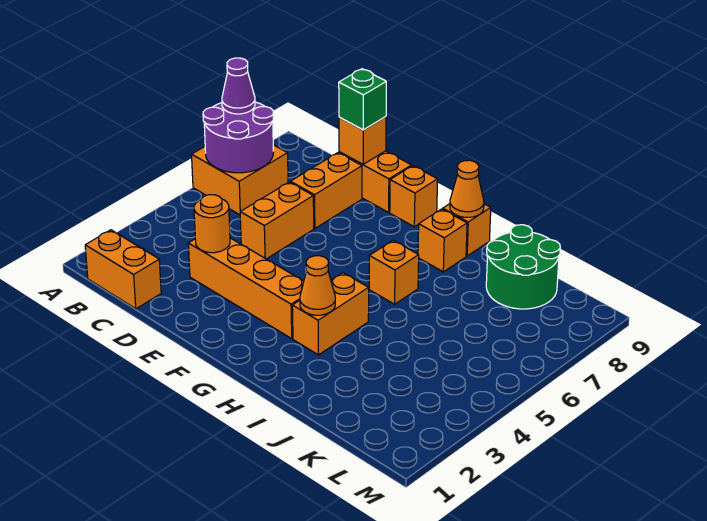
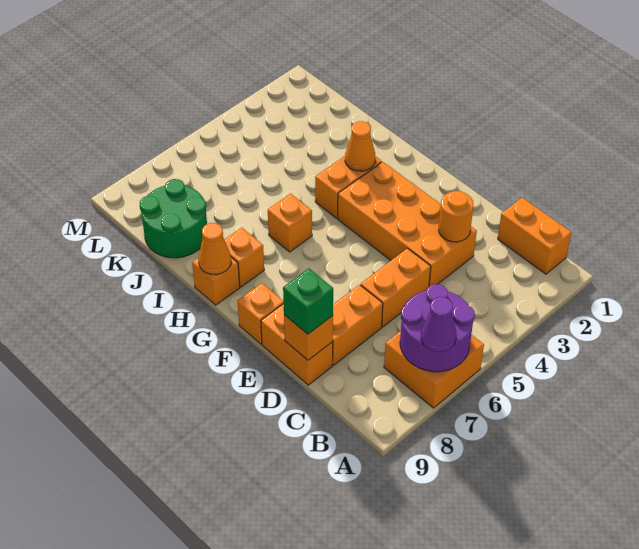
orange brick D3:G3 level 1 -> orange brick D3:G4 level 1

